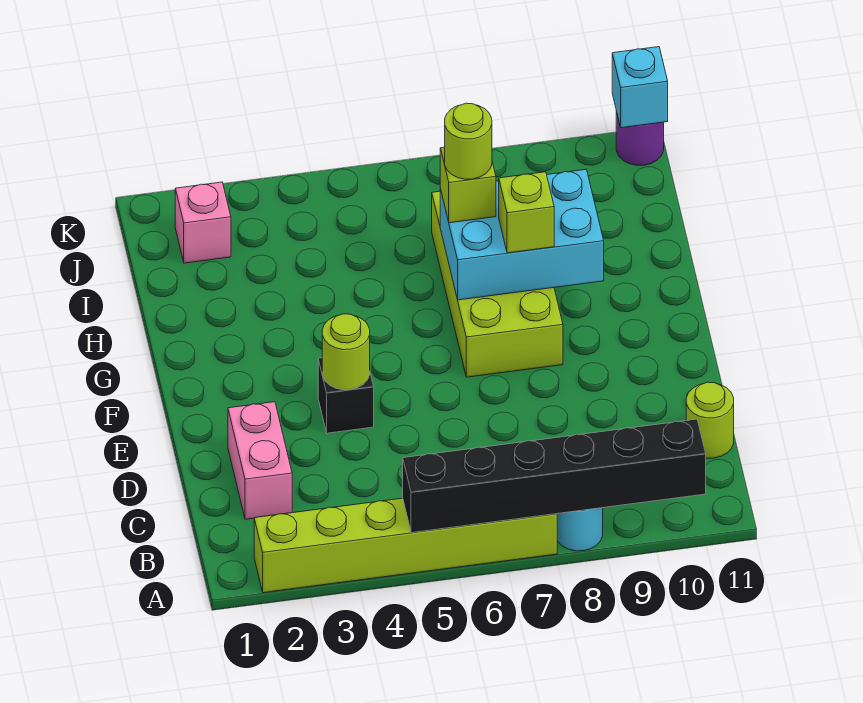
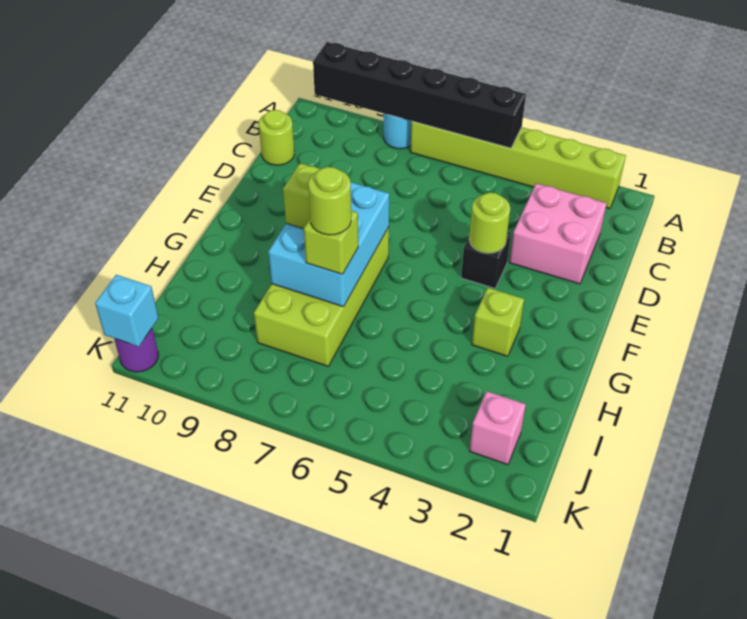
pink brick C2:D2 level 1 -> pink brick C2:D3 level 1
none -> lime brick G3 level 1
cyan brick G7:H9 level 2 -> cyan brick F7:H8 level 2

